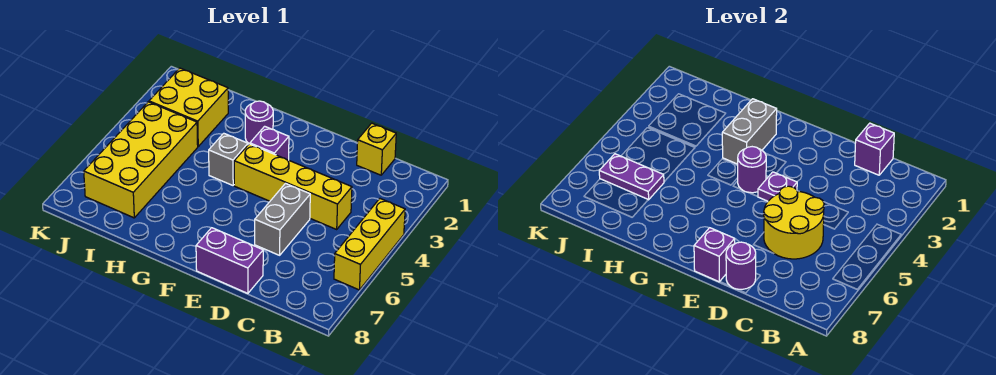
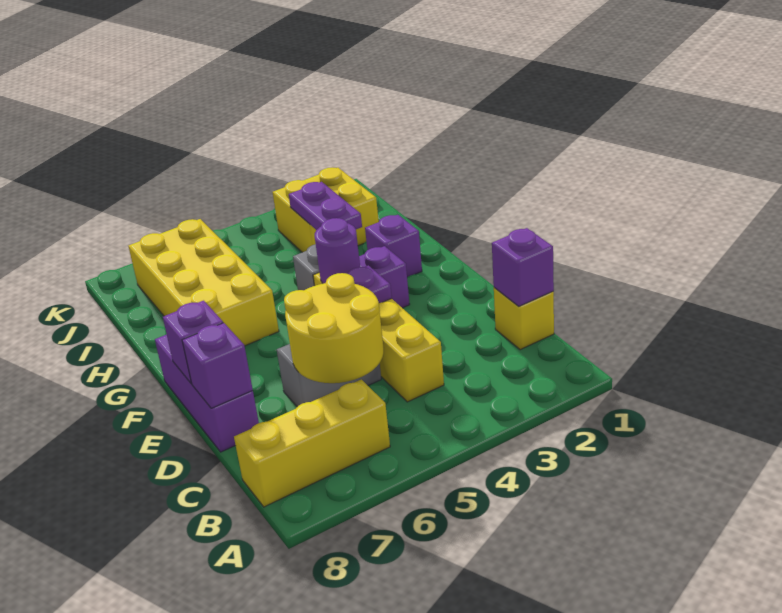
yellow brick A4:A6 level 1 -> yellow brick B6:B8 level 1
purple brick D8:E8 level 1 -> purple brick D8:F8 level 1
purple round brick D8 level 2 -> purple brick D8 level 2
purple round brick G2 level 1 -> purple brick G2 level 1
grey brick G2:G3 level 2 -> none
yellow brick I4:J7 level 1 -> yellow brick G6:J7 level 1
purple plate I6:J6 level 2 -> purple plate H3:I3 level 2

